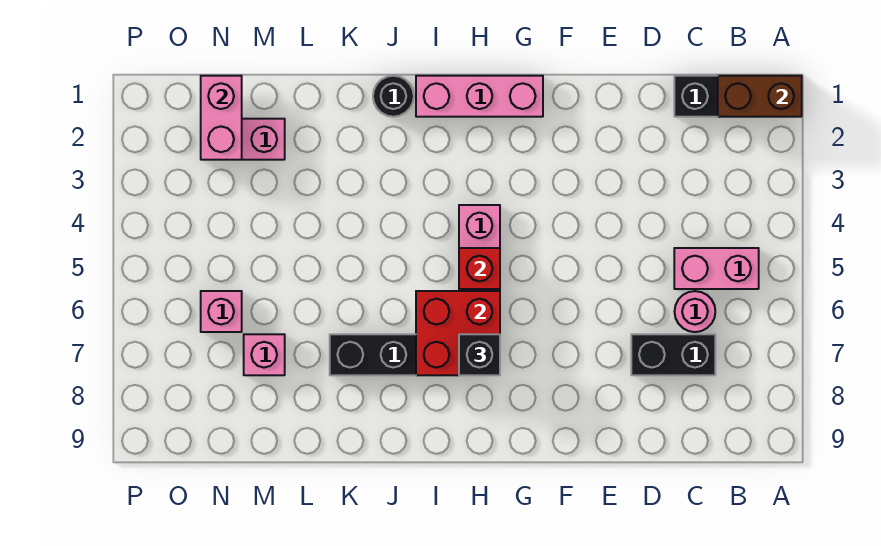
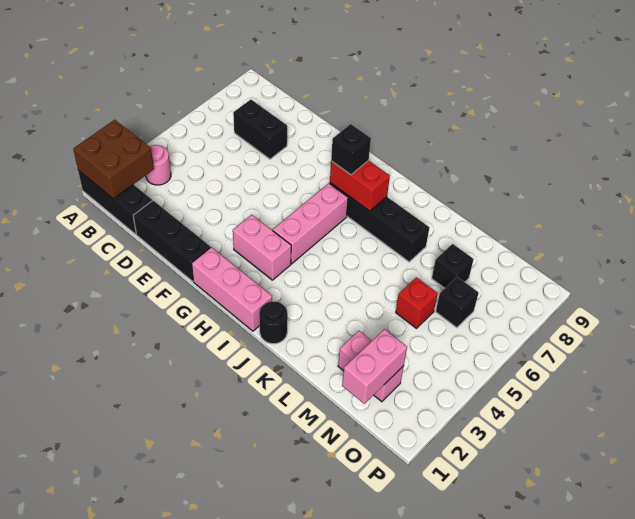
brown brick A1:B1 level 2 -> brown brick A1:B2 level 2
pink brick B5:C5 level 1 -> pink brick G3:H3 level 1
pink round brick C6 level 1 -> pink round brick B3 level 1
none -> black brick D1:F1 level 1
red brick H5 level 2 -> red brick M5 level 1
red brick H6:I7 level 2 -> red brick H7:I7 level 2
pink brick M7 level 1 -> black brick M7 level 1
pink brick N6 level 1 -> black brick N6 level 1

